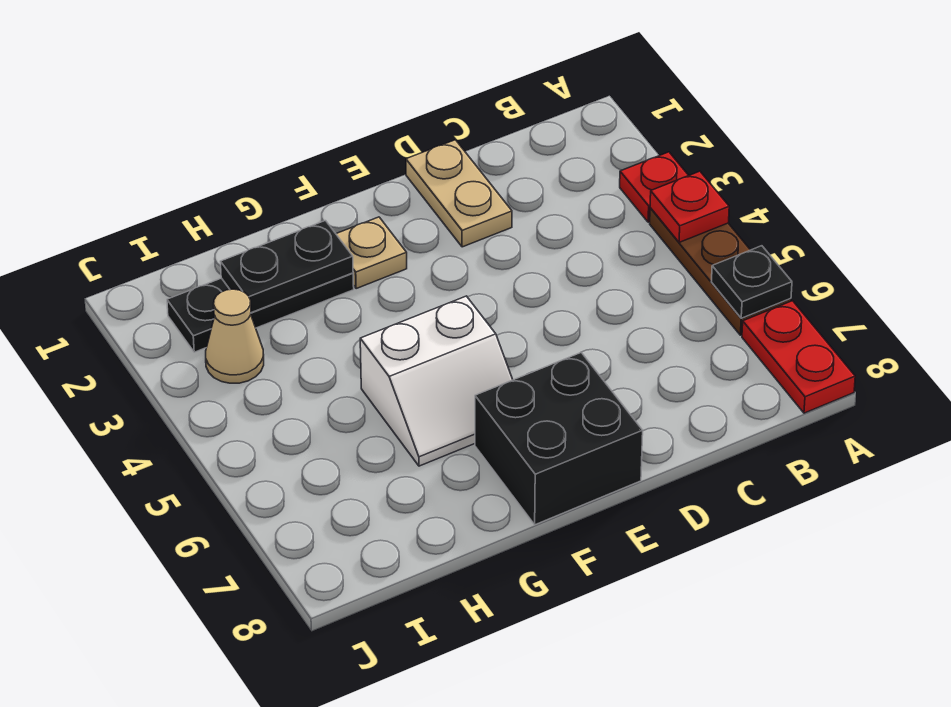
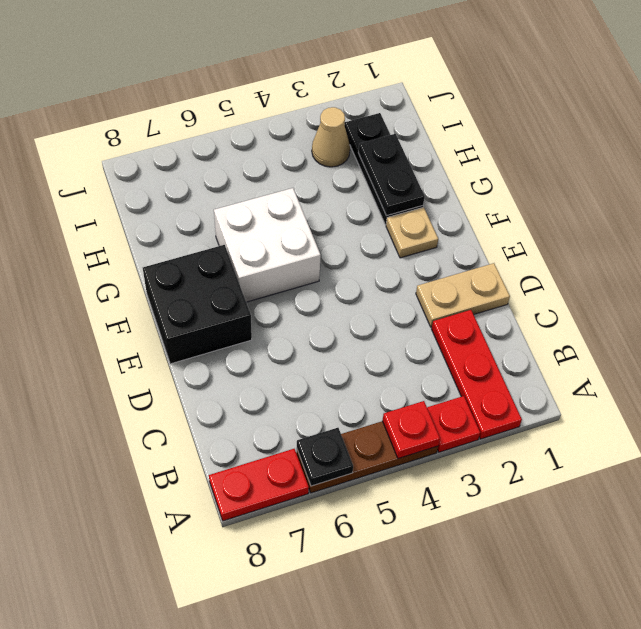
none -> red plate A2:C2 level 1
white slope F5:G6 level 1 top 5 -> white brick F5:G6 level 1

